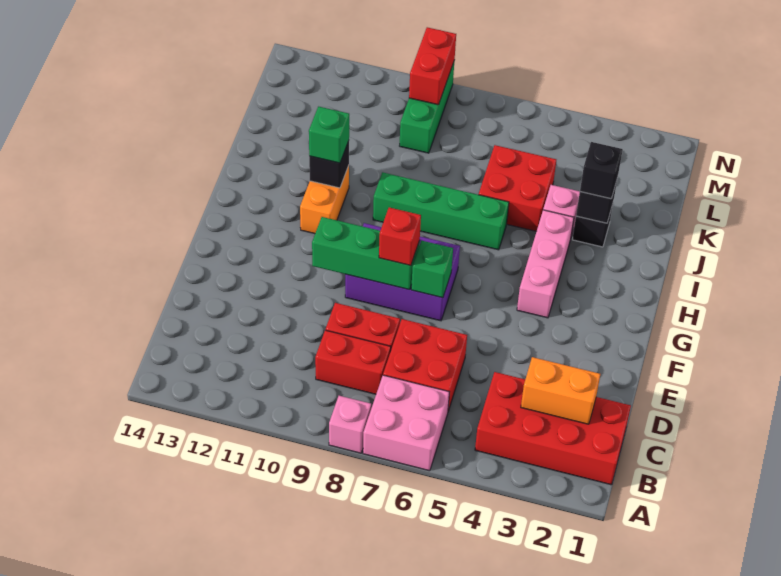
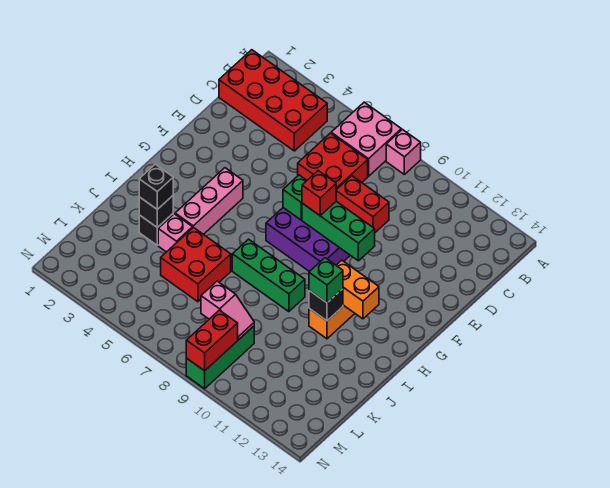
orange brick C2:C3 level 2 -> orange brick H11:H12 level 2
red brick C8:C9 level 1 -> none
green brick I6:I9 level 1 -> green brick I7:I9 level 1
none -> pink slope L8:L9 level 2 top 8

